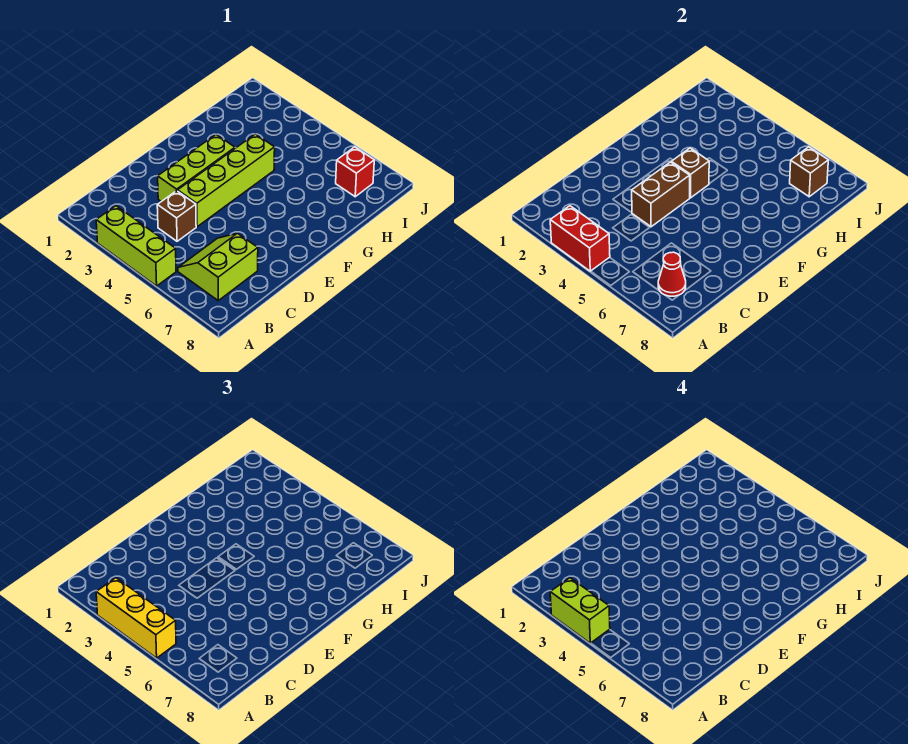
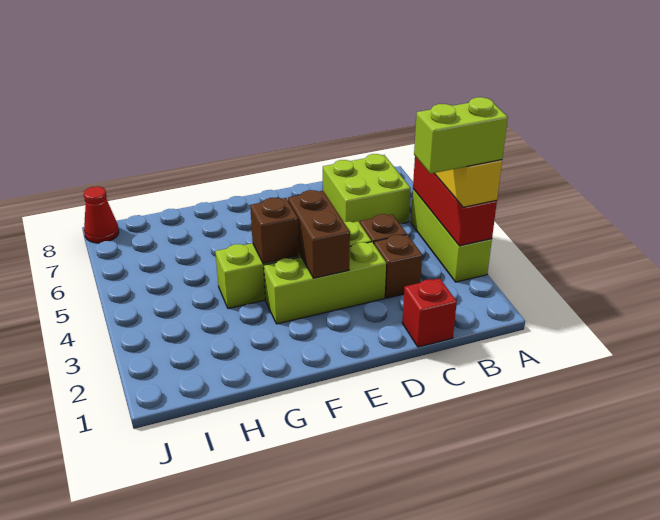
red brick A3:A4 level 2 -> red brick A3:A5 level 2
lime brick A3:A4 level 4 -> lime brick A3:B3 level 4
lime slope B6:C7 level 1 top 7 -> lime brick B6:C7 level 1
red cone B7 level 2 -> red cone J8 level 1
brown brick D4:E4 level 2 -> brown brick E3:E4 level 2
red brick I7 level 1 -> red brick C1 level 1
brown brick I7 level 2 -> brown brick C3 level 1

